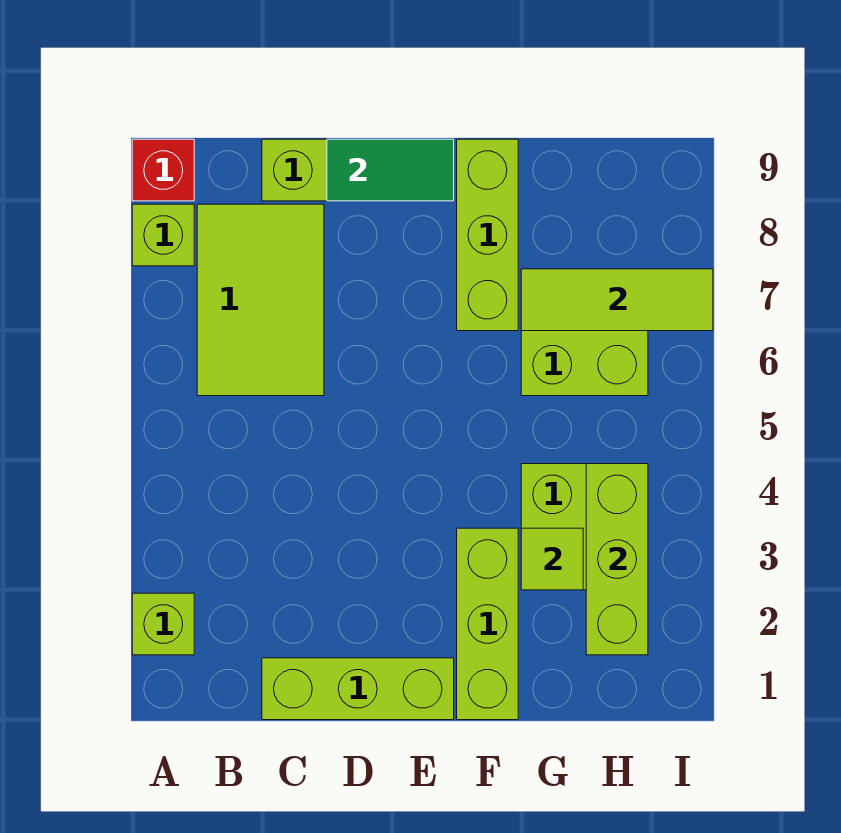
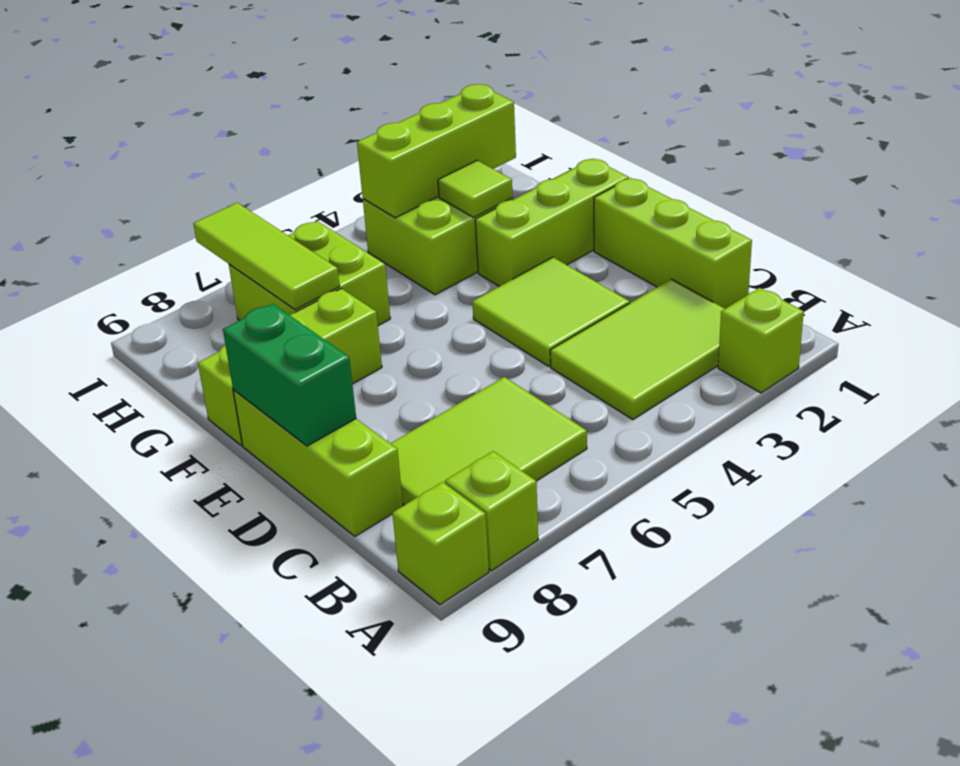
red brick A9 level 1 -> lime brick A9 level 1
none -> lime tile B2:C4 level 1
none -> lime tile D3:E4 level 1
green tile D9:E9 level 2 -> green brick D9:E9 level 2

